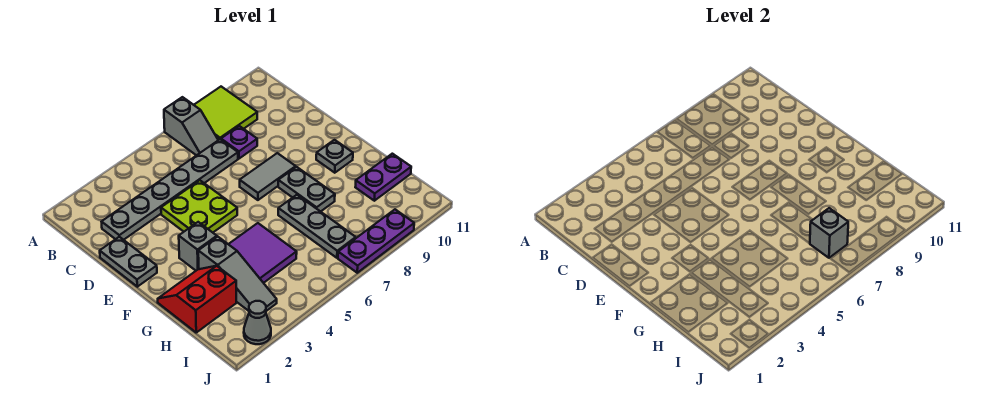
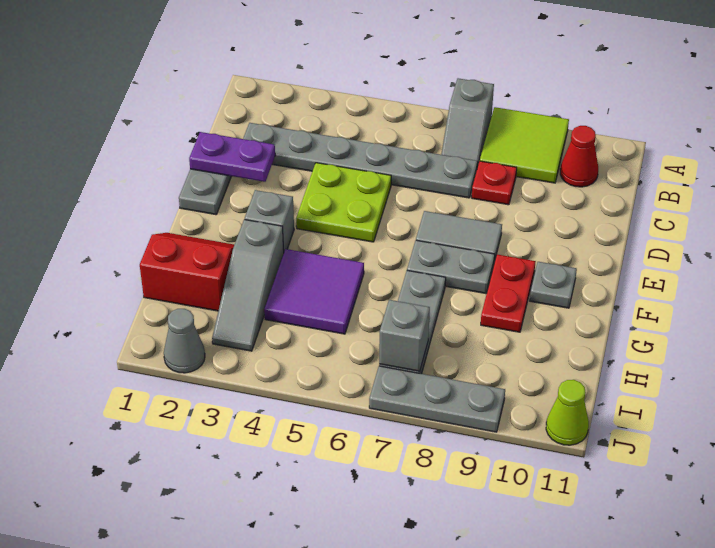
none -> red cone B10 level 1
purple plate C8 level 1 -> red plate C8 level 1
grey plate F8:G8 level 1 -> grey plate F7:F8 level 1
none -> red plate F9:G9 level 1
purple plate H10:H11 level 1 -> purple plate D1:D2 level 2
purple plate J7:J9 level 1 -> grey plate J7:J9 level 1
none -> lime cone J11 level 1

